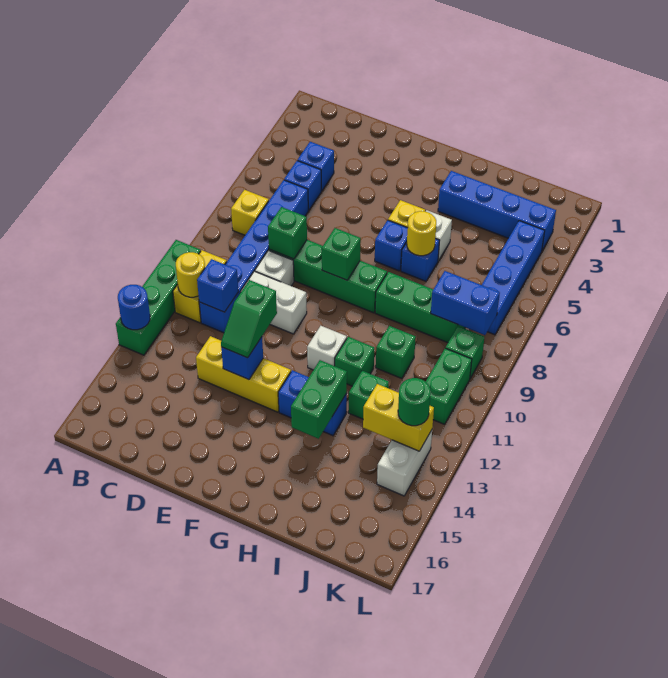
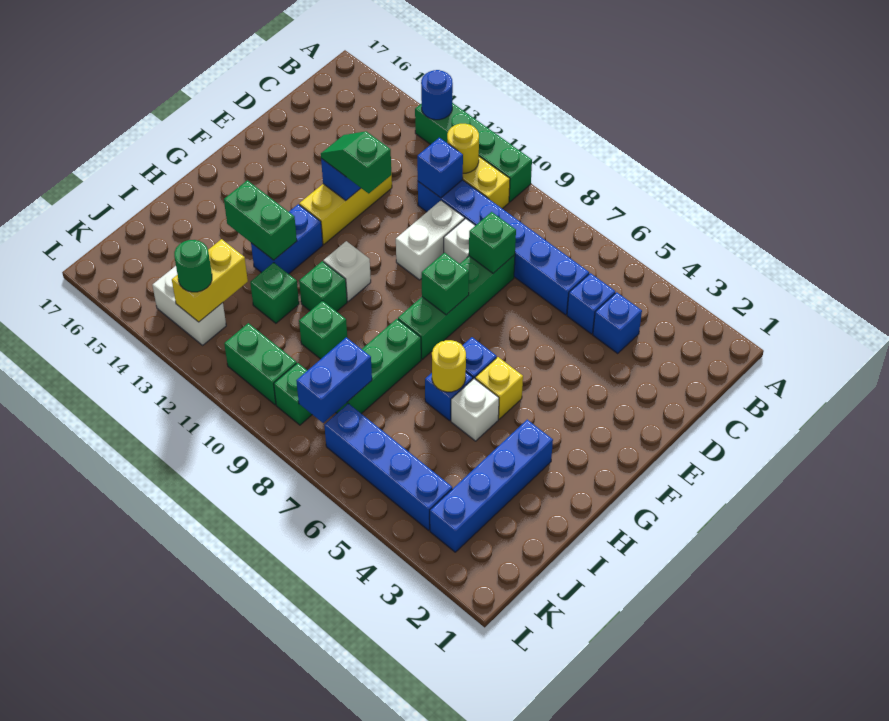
yellow brick B7 level 1 -> none

